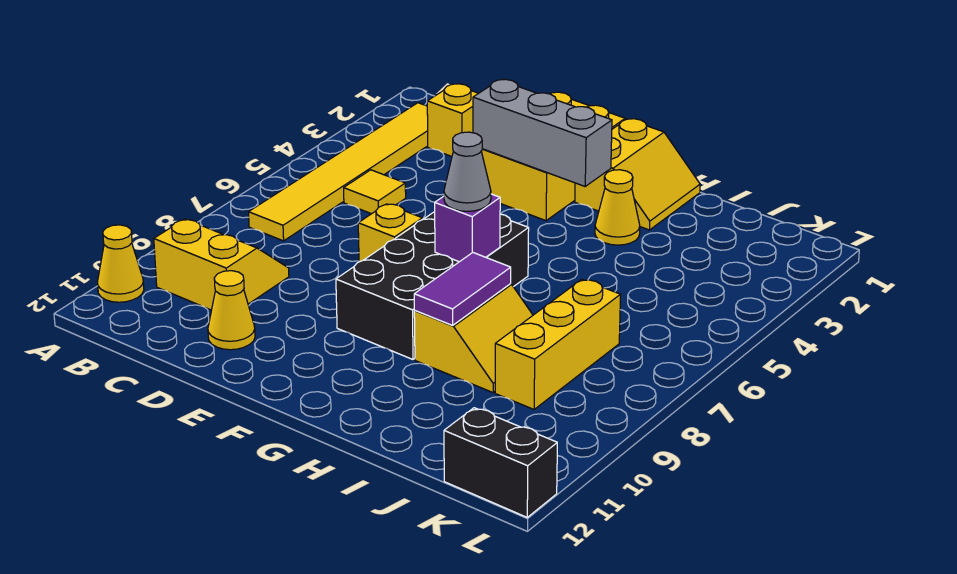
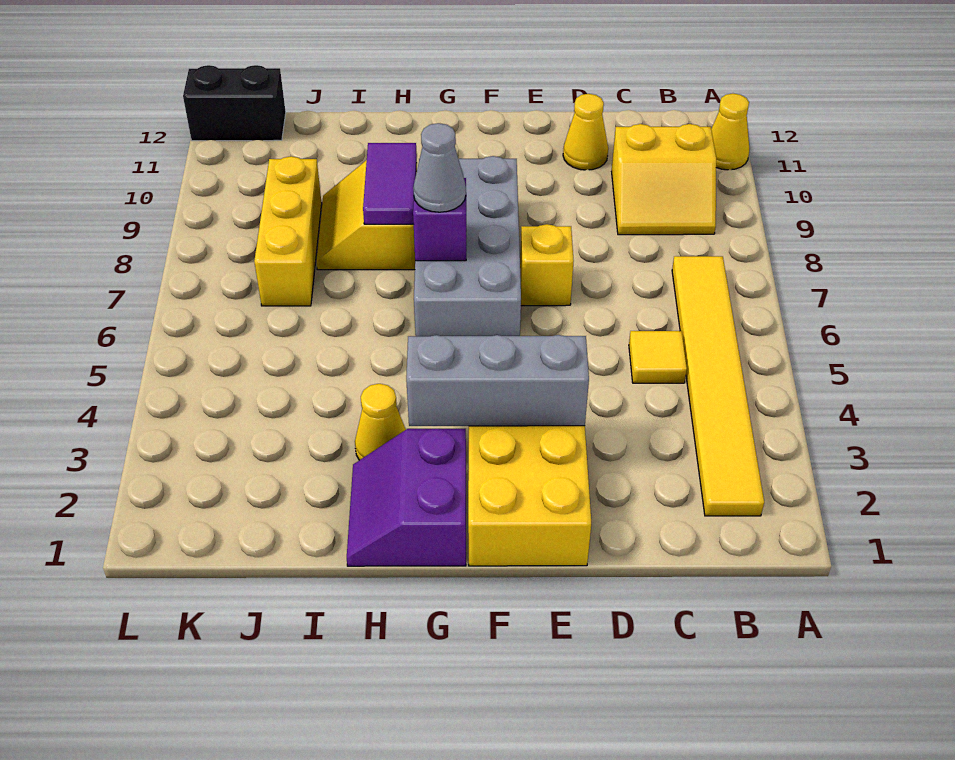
yellow brick C2 level 1 -> none
black brick F6:G9 level 1 -> grey brick F6:G9 level 1
yellow slope G1:H2 level 1 top G -> purple slope G1:H2 level 1 top G

